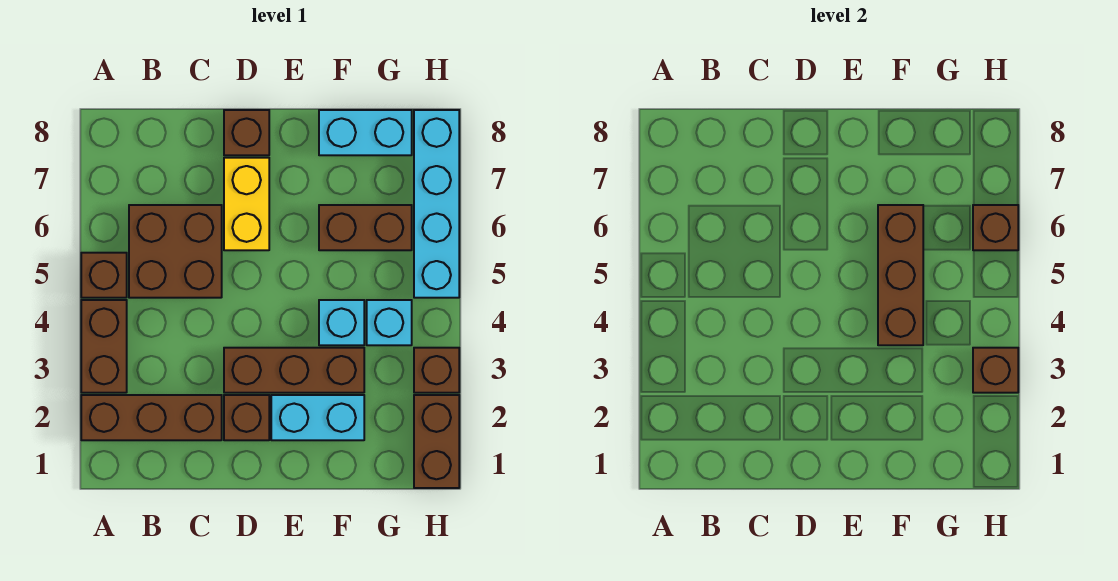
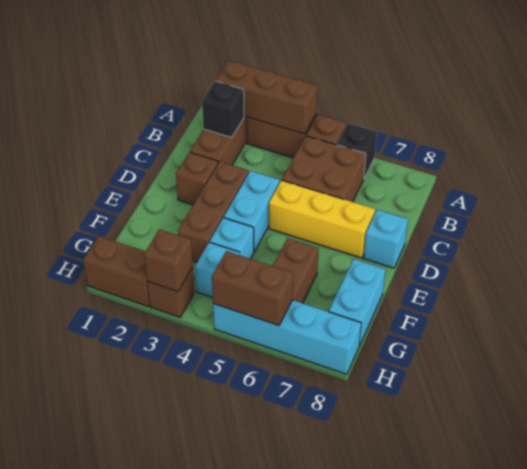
none -> black brick A6 level 1
none -> black brick B2 level 2
yellow brick D6:D7 level 1 -> yellow brick D5:D7 level 1
brown brick D8 level 1 -> cyan brick D8 level 1
cyan brick E2:F2 level 1 -> cyan brick D4:E4 level 1
brown brick F4:F6 level 2 -> brown brick A2:A4 level 2
brown brick H6 level 2 -> brown brick H5:H6 level 2

